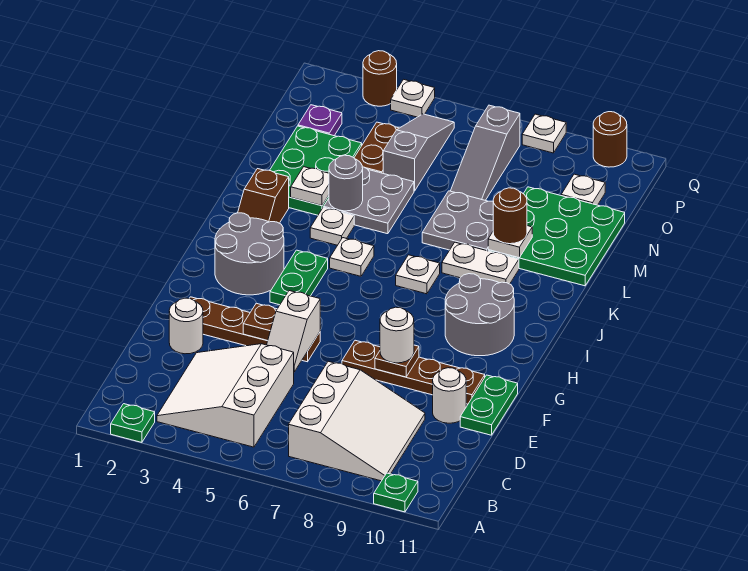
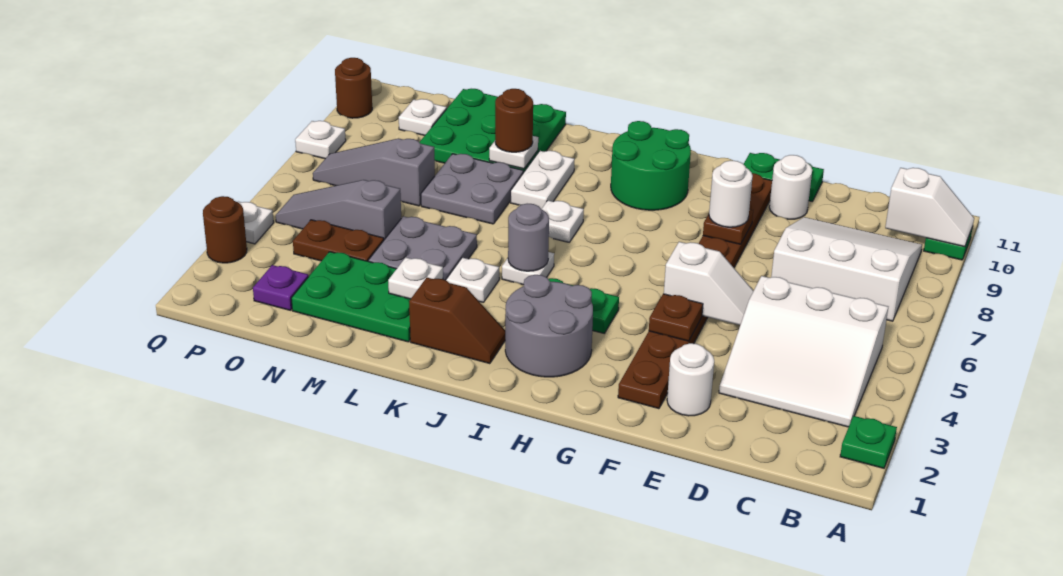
none -> white slope A10:B10 level 2 top B
grey round brick H9:I10 level 1 -> green round brick H9:I10 level 1
grey round brick L4 level 2 -> grey round brick J5 level 2
grey slope N7:P7 level 1 top P -> grey slope N7:P7 level 1 top N

